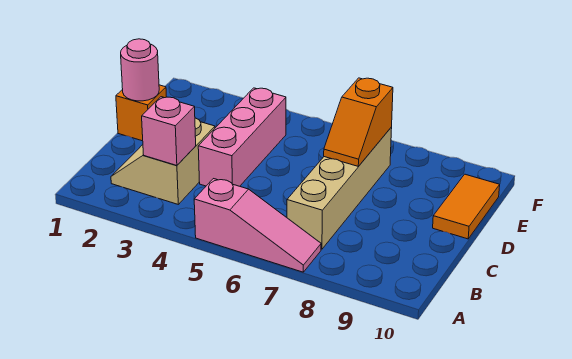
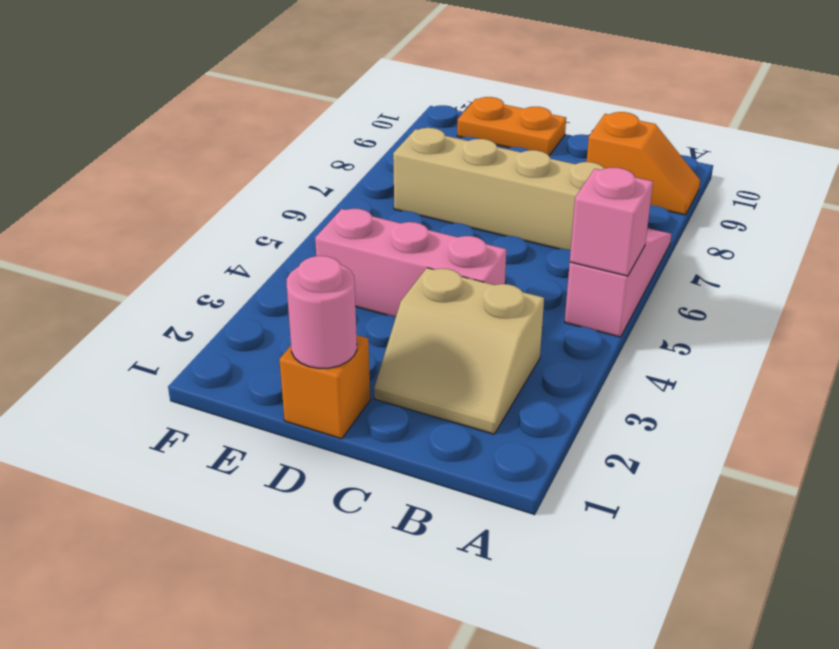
pink brick B3 level 2 -> pink brick A5 level 2
orange slope D7:E7 level 2 top E -> orange slope A9:B9 level 1 top B
orange tile D10:E10 level 1 -> orange plate D10:E10 level 1

